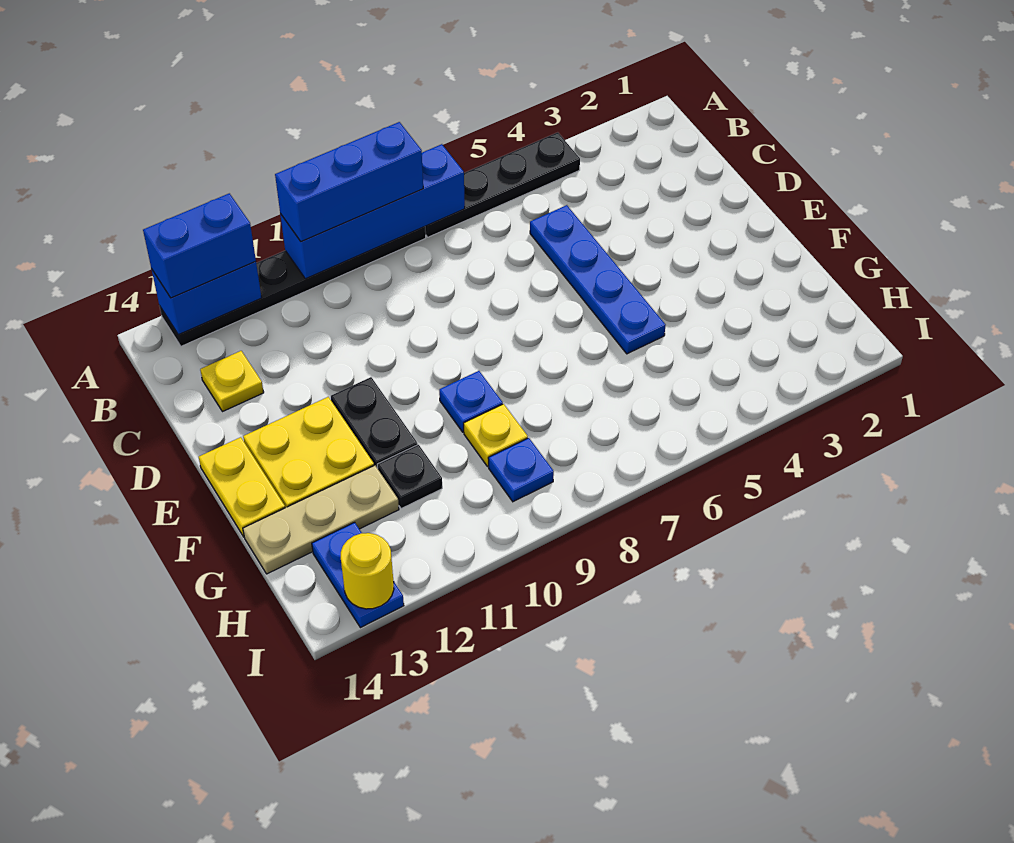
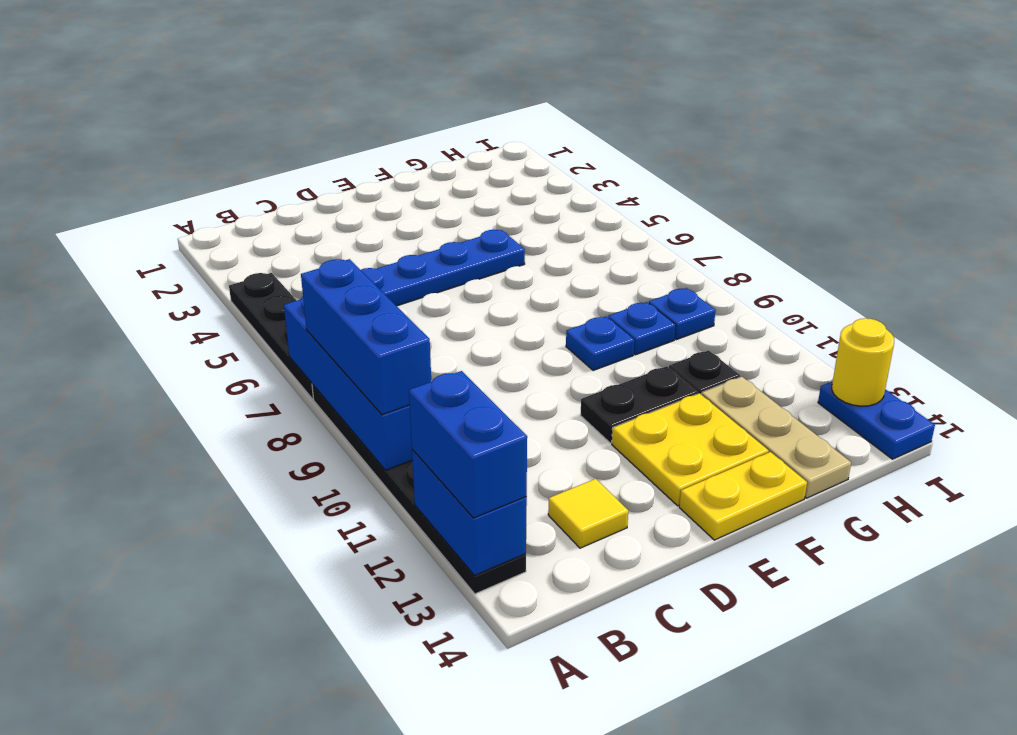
yellow plate C13 level 1 -> yellow tile C13 level 1
yellow plate G9 level 1 -> blue plate G9 level 1
blue plate H13:I13 level 1 -> blue plate I13:I14 level 1

